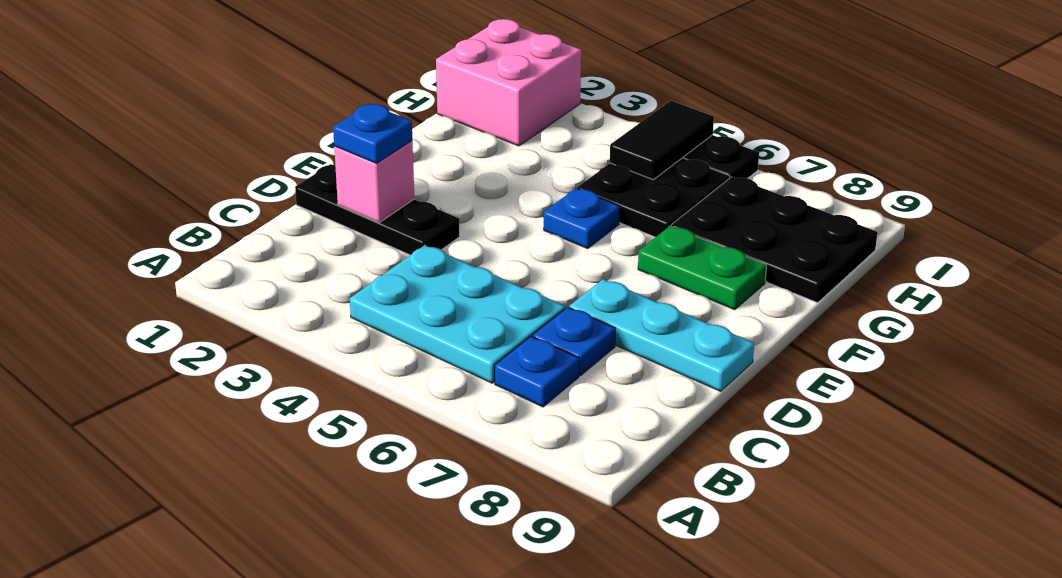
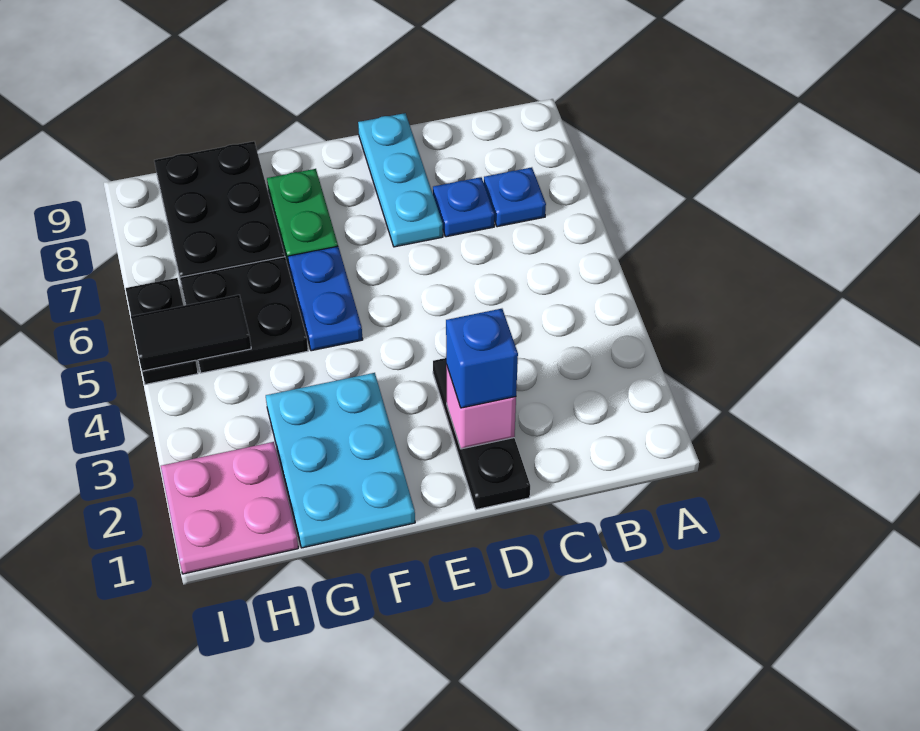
cyan plate B4:C6 level 1 -> cyan plate F1:G3 level 1
blue plate D2 level 3 -> blue brick D2 level 3
blue plate F5 level 1 -> blue plate F5:F6 level 1
pink brick H1:I2 level 1 -> pink plate H1:I2 level 1

